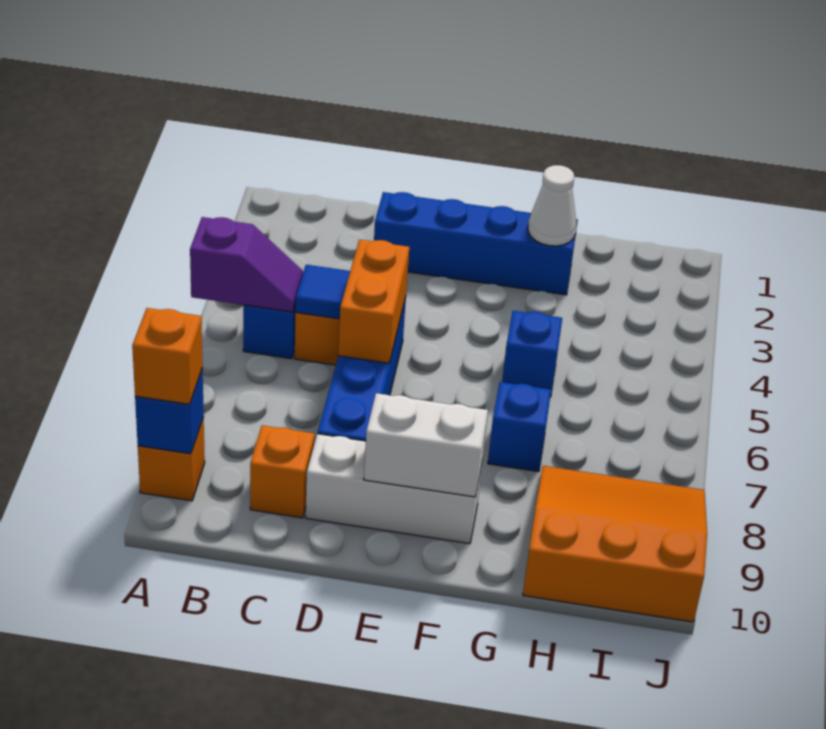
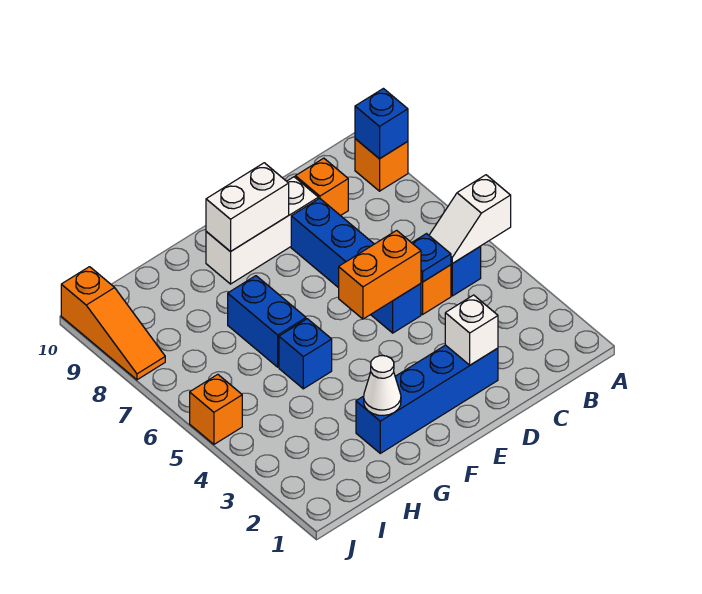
purple slope A5:B5 level 2 top A -> white slope A5:B5 level 2 top A
orange brick A9 level 3 -> orange brick J5 level 1
blue tile C5 level 2 -> blue plate C5 level 2
none -> white brick D2 level 2
orange brick D5:D6 level 2 -> orange brick D5:E5 level 2
blue brick G7 level 1 -> blue brick G6:G7 level 1
orange slope H8:J10 level 1 top 10 -> orange slope J8:J10 level 1 top 10

